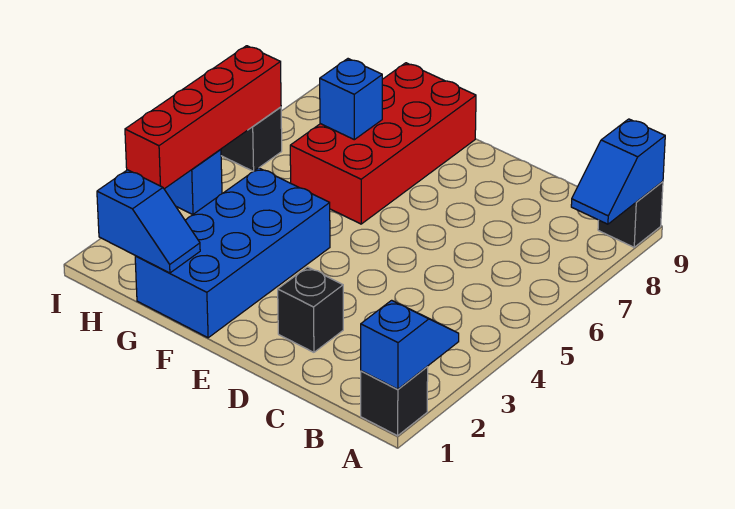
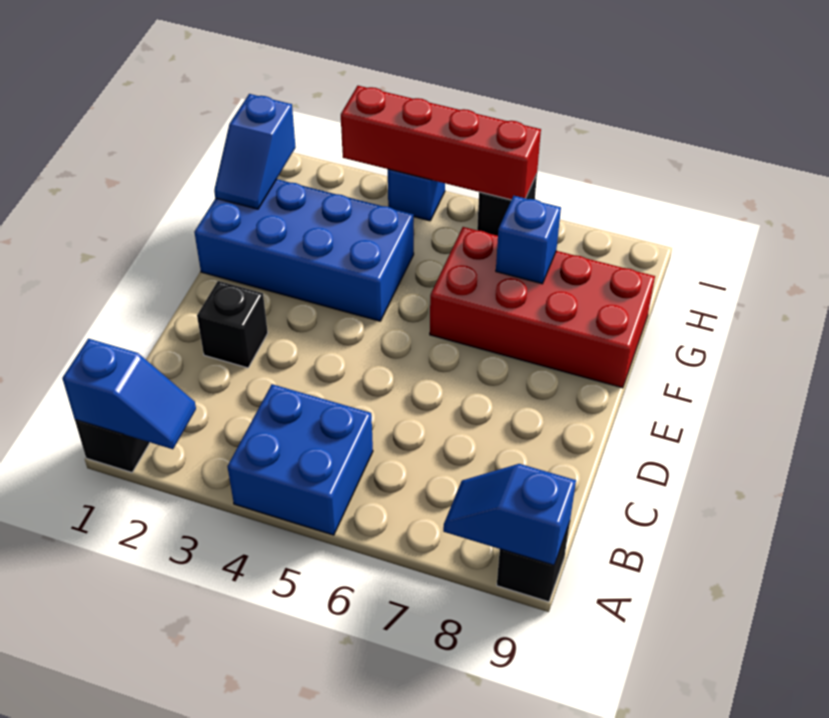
none -> blue brick A4:B5 level 1

